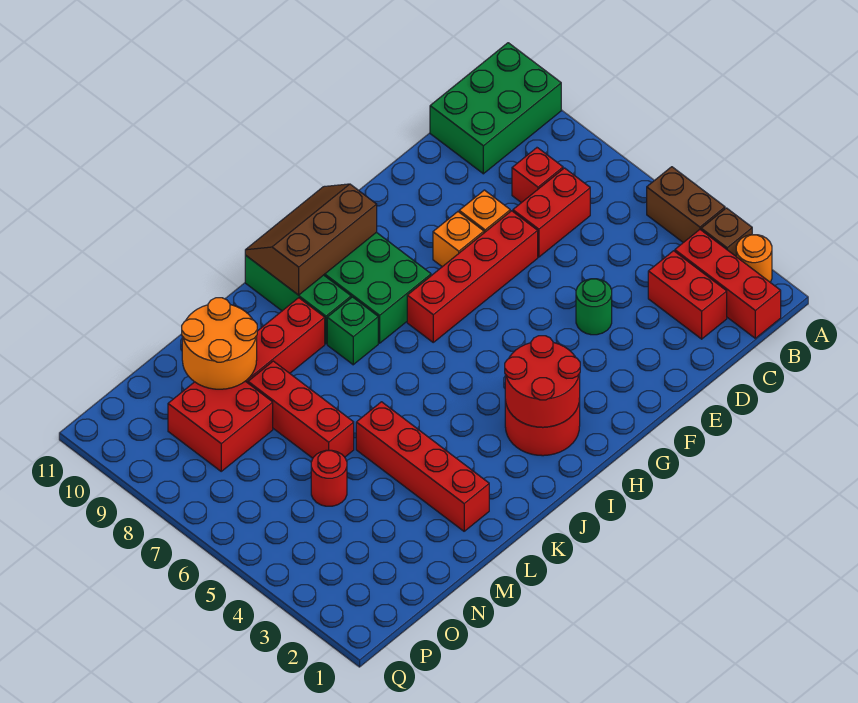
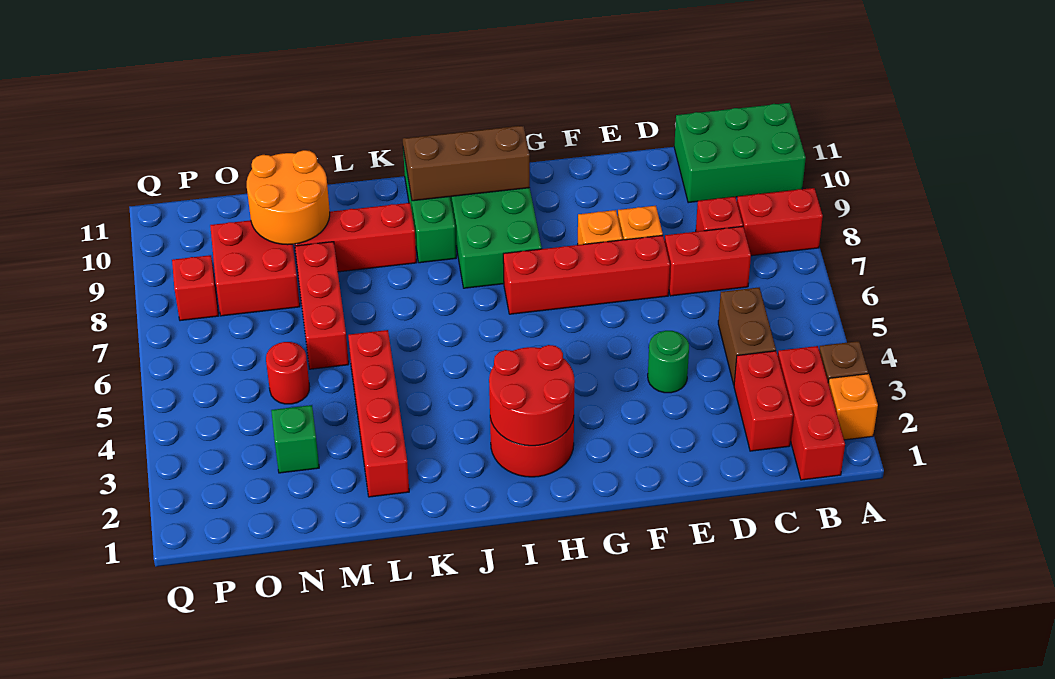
orange round brick A2 level 1 -> orange brick A2 level 1
brown brick A4:A5 level 1 -> brown brick C4:C5 level 1
none -> red brick A8:B8 level 1
green brick J8 level 1 -> green brick N3 level 1
none -> red brick P8 level 1

